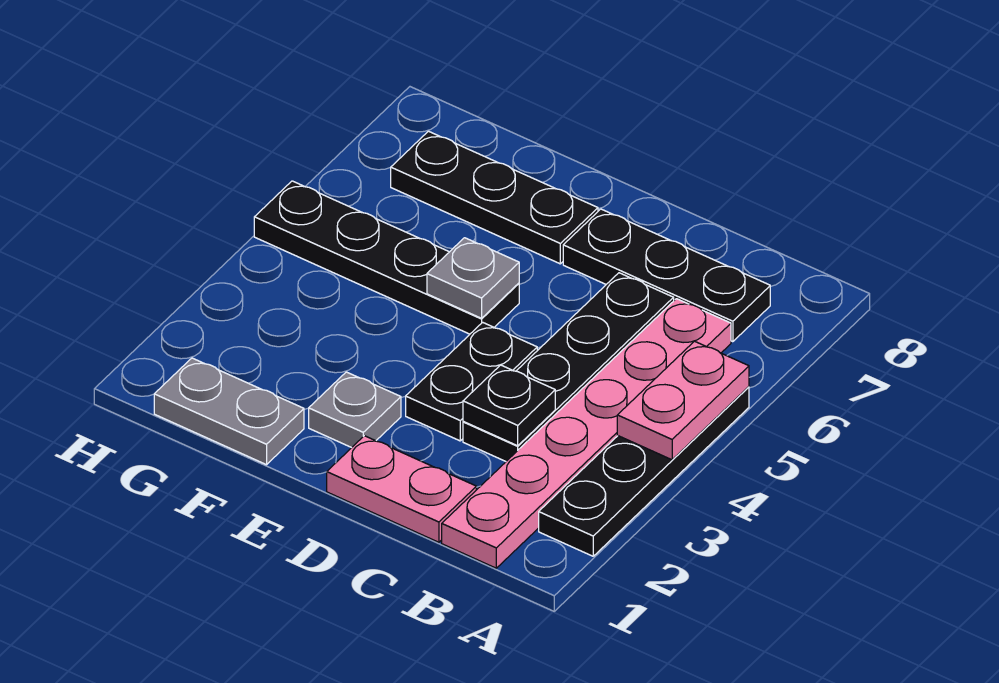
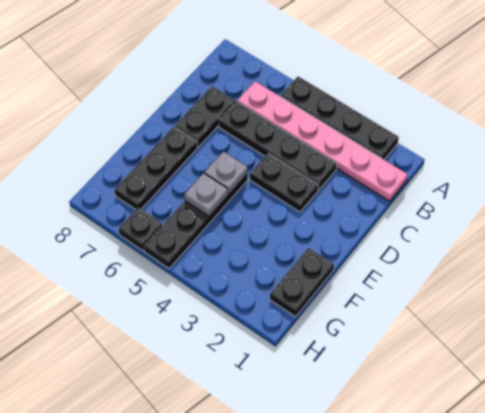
pink plate A4:A5 level 2 -> none
black plate B7:D7 level 1 -> black plate C7:D7 level 1
pink plate C1:D1 level 1 -> none
black plate C3 level 2 -> black plate H6 level 1
grey plate E2 level 1 -> grey plate F5 level 2
grey plate F1:G1 level 1 -> black plate F1:G1 level 1

